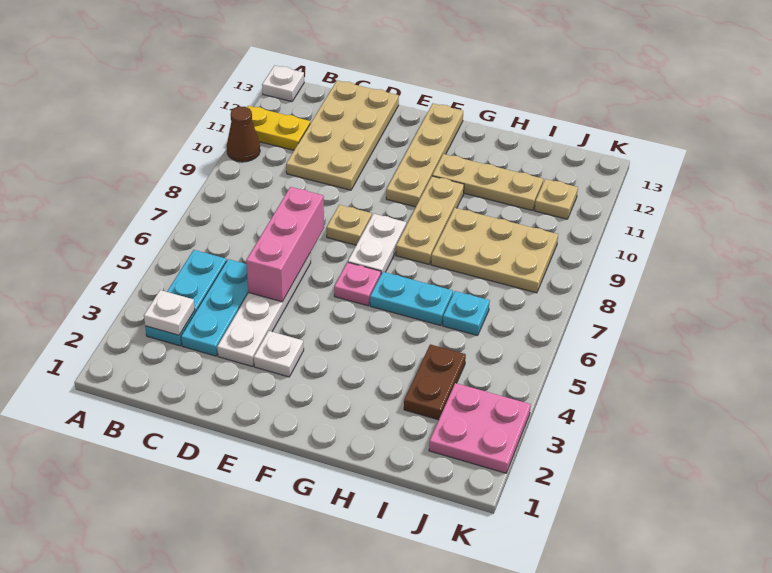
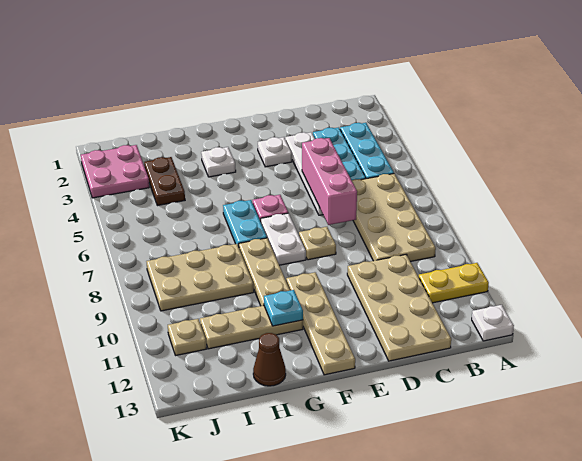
brown cone A10 level 1 -> brown cone H13 level 1
white plate B3 level 2 -> white plate G3 level 1
none -> tan plate B6:C9 level 1
cyan plate G6:H6 level 1 -> cyan plate G6:G7 level 1
cyan plate I6 level 1 -> cyan plate G11 level 2

